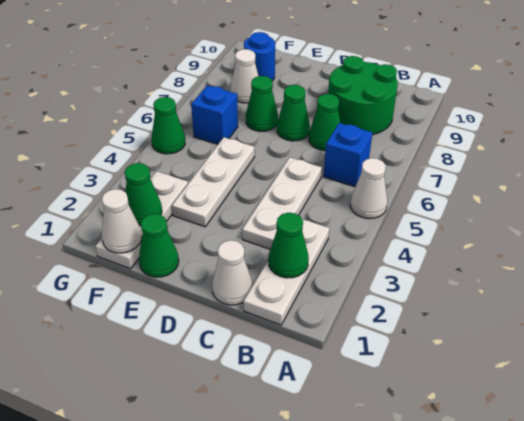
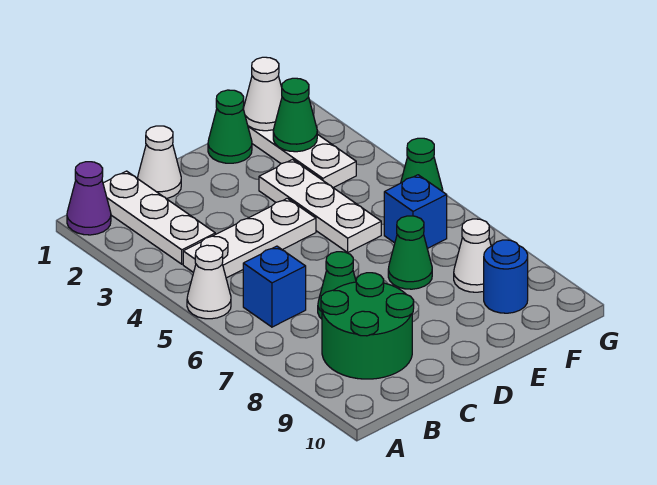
none -> purple cone A1 level 1
green cone B2 level 2 -> none
white plate C3:C5 level 1 -> white plate B4:D4 level 1
green cone D7 level 1 -> none

